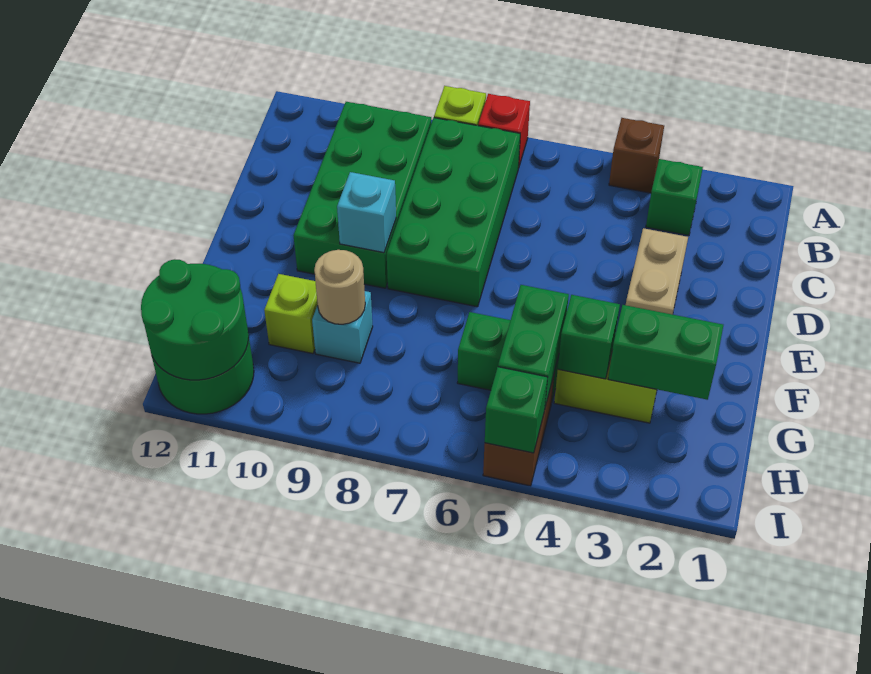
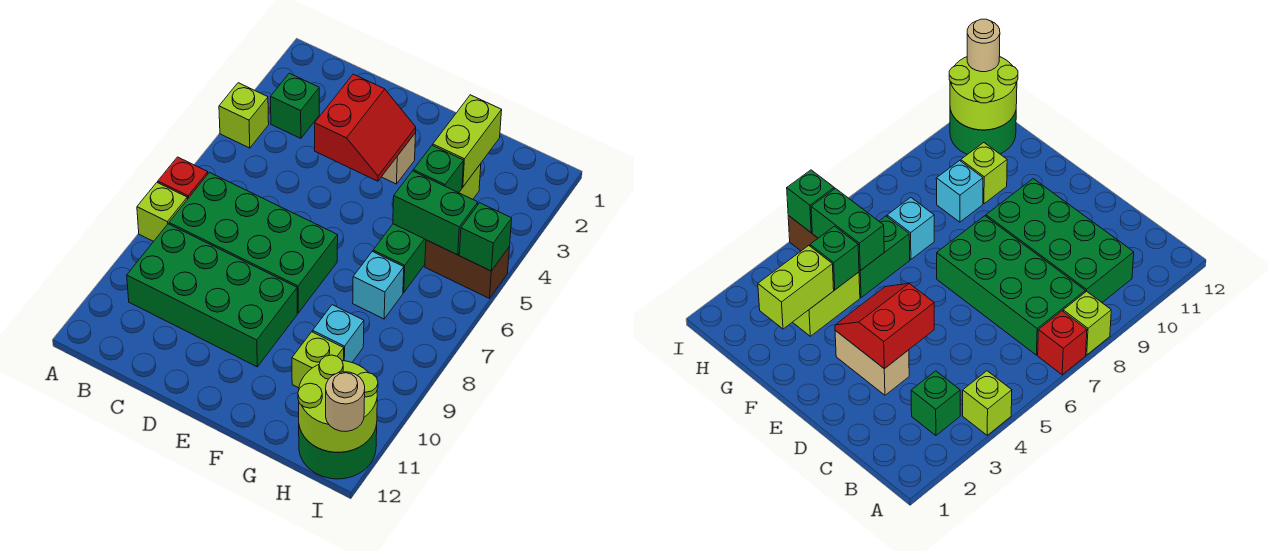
brown brick A4 level 1 -> lime brick A4 level 1
none -> red slope D3:E4 level 2 top D
cyan brick E9 level 2 -> cyan brick G7 level 1
green brick G2:G3 level 2 -> lime brick G2:G3 level 2
tan round brick G9 level 2 -> tan round brick I12 level 3
green round brick H11:I12 level 2 -> lime round brick H11:I12 level 2

